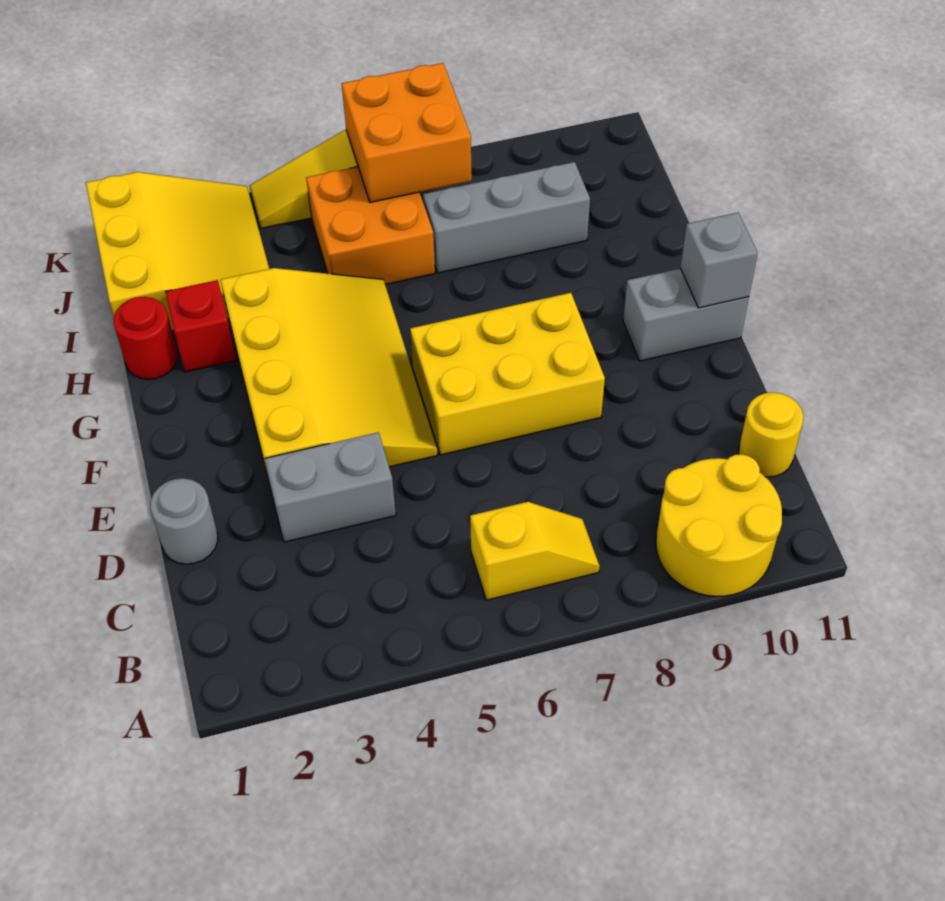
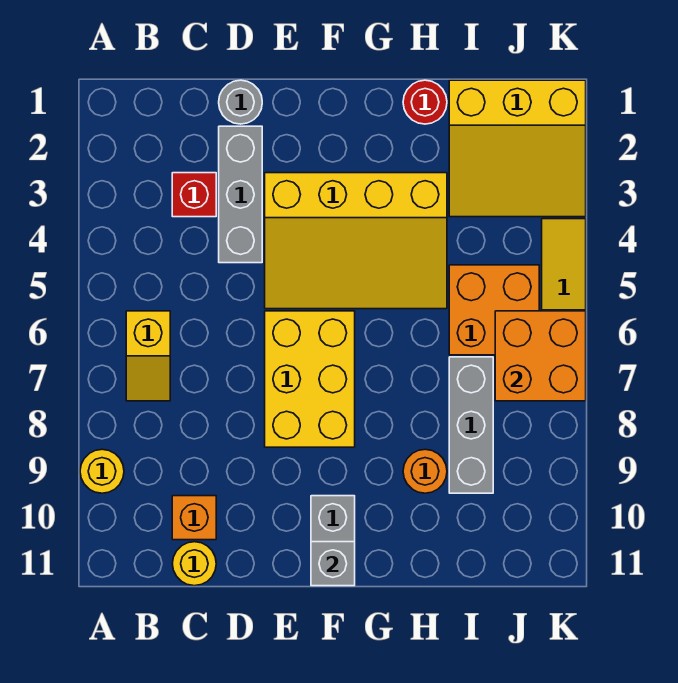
yellow round brick A9:B10 level 1 -> yellow round brick A9 level 1
none -> orange brick C10 level 1
grey brick D3:D4 level 1 -> grey brick D2:D4 level 1
red brick H2 level 1 -> red brick C3 level 1
none -> orange round brick H9 level 1

